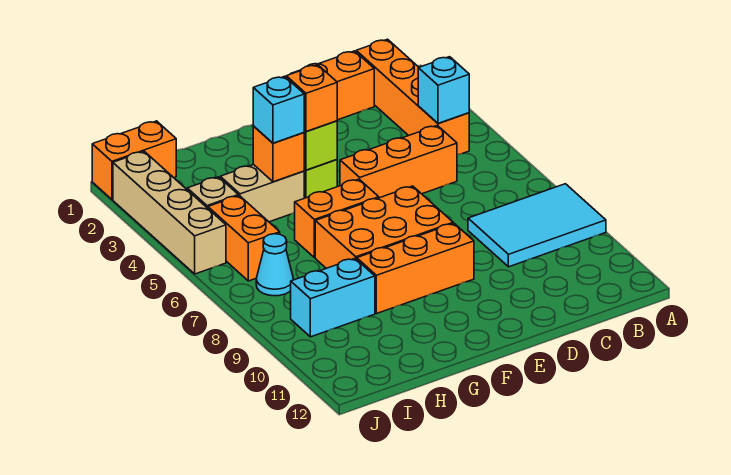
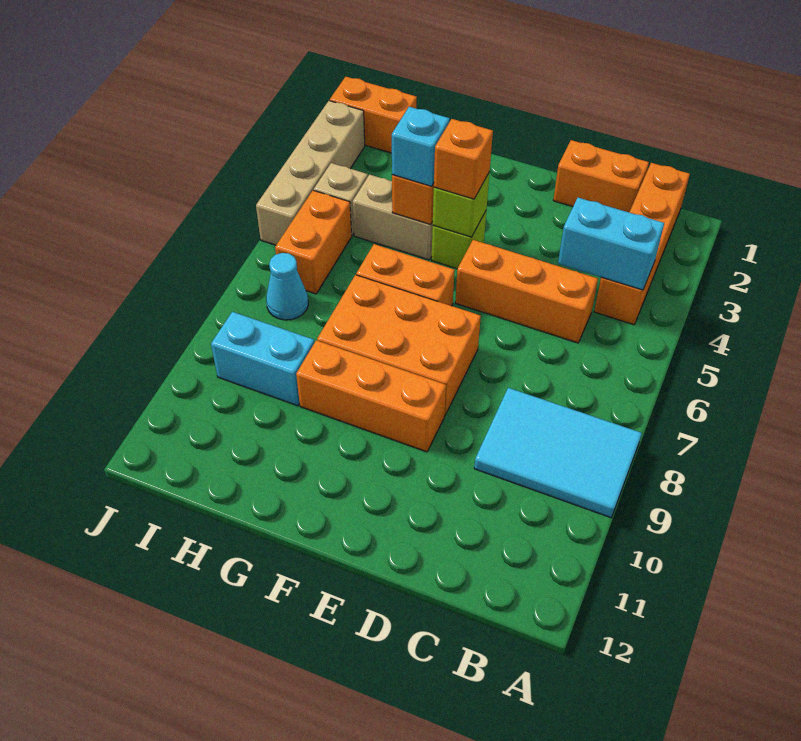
cyan brick B4 level 2 -> cyan brick B4:C4 level 2

